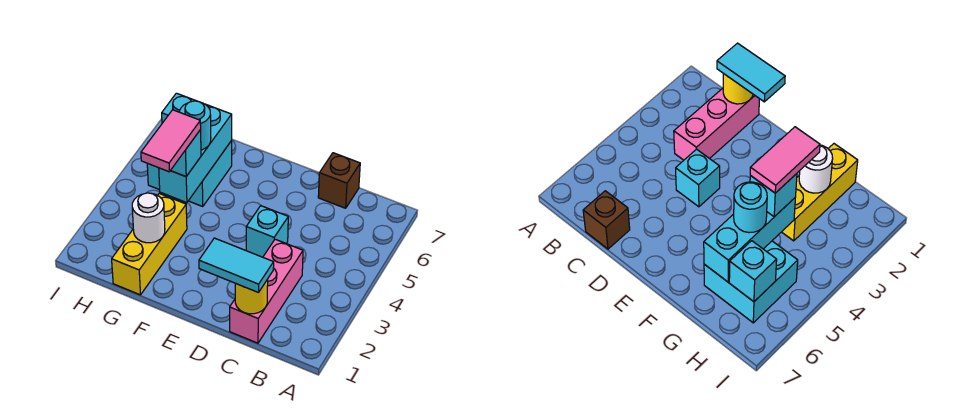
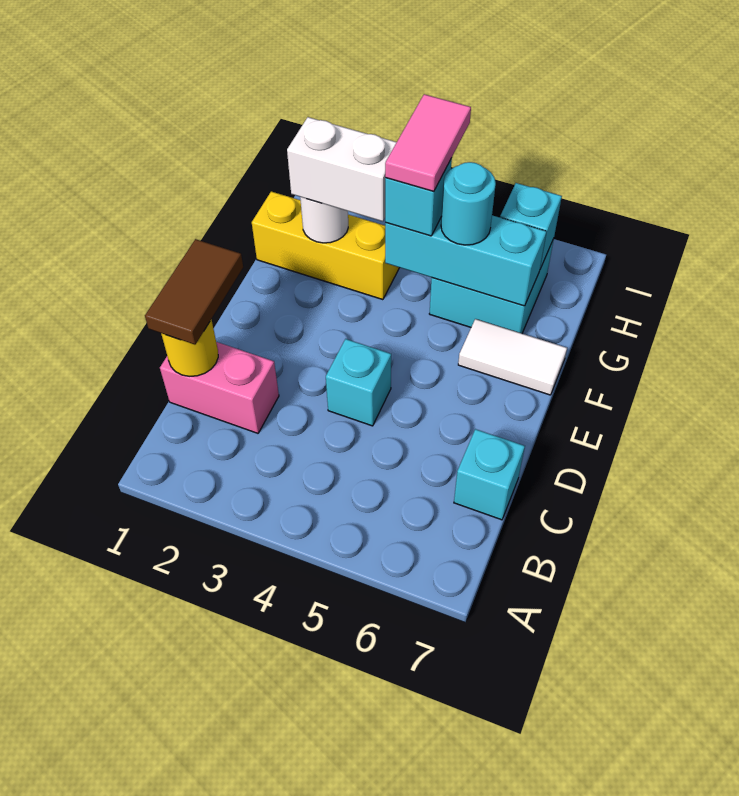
pink brick C1:C3 level 1 -> pink brick C1:C2 level 1
cyan tile C1:D1 level 3 -> brown tile C1:D1 level 3
brown brick C7 level 1 -> cyan brick C7 level 1
none -> white tile F6:F7 level 1
none -> white brick G2:G3 level 3
pink tile G3:G4 level 4 -> pink tile G4:H4 level 4

